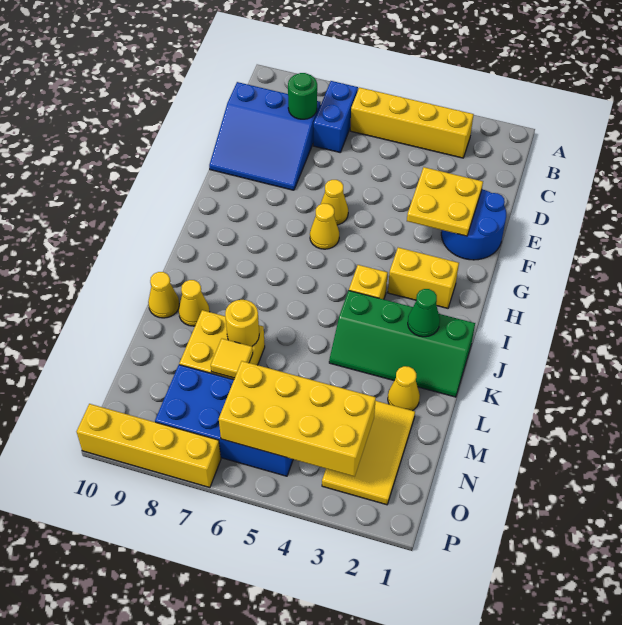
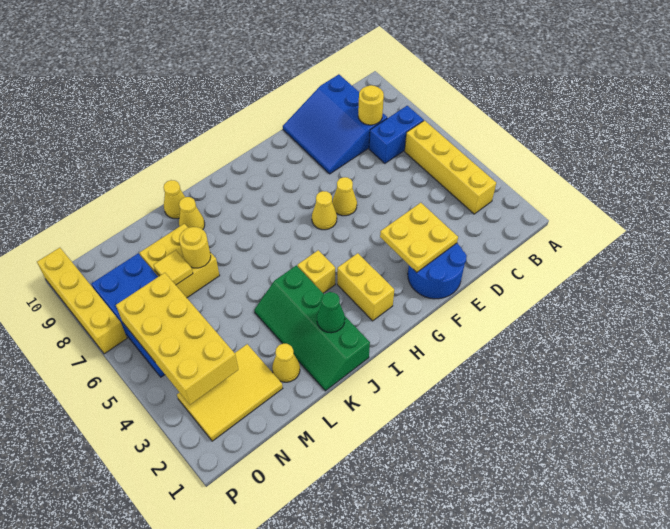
green round brick C8 level 2 -> yellow round brick C8 level 2

